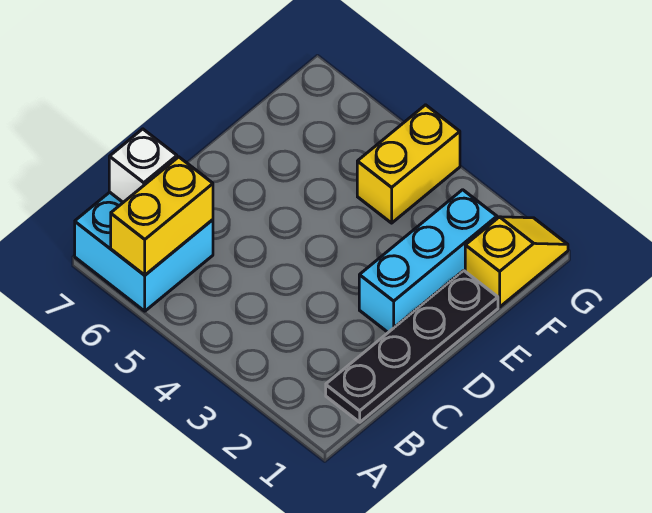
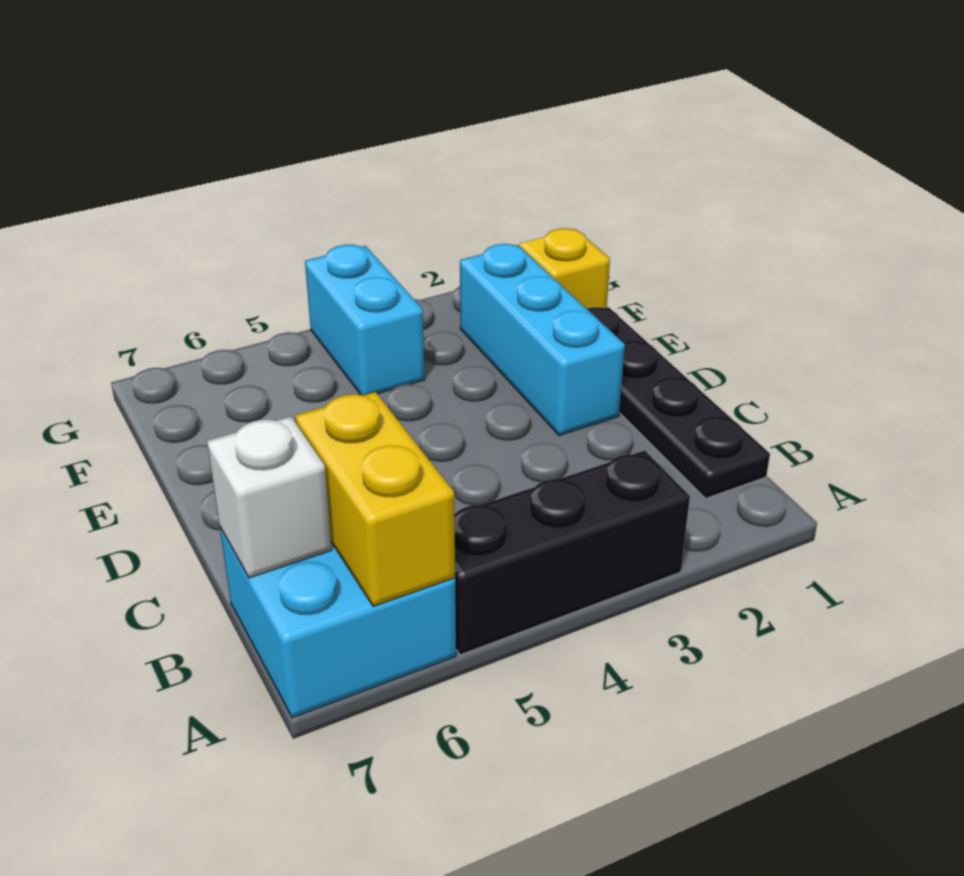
none -> black brick A3:A5 level 1
yellow brick F4:G4 level 1 -> cyan brick F4:G4 level 1

